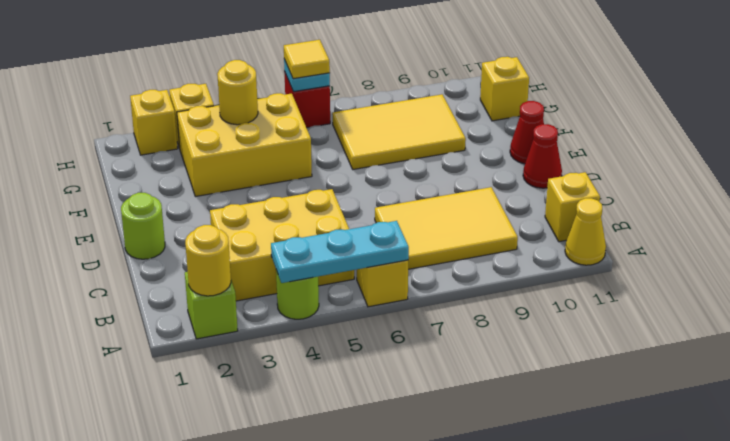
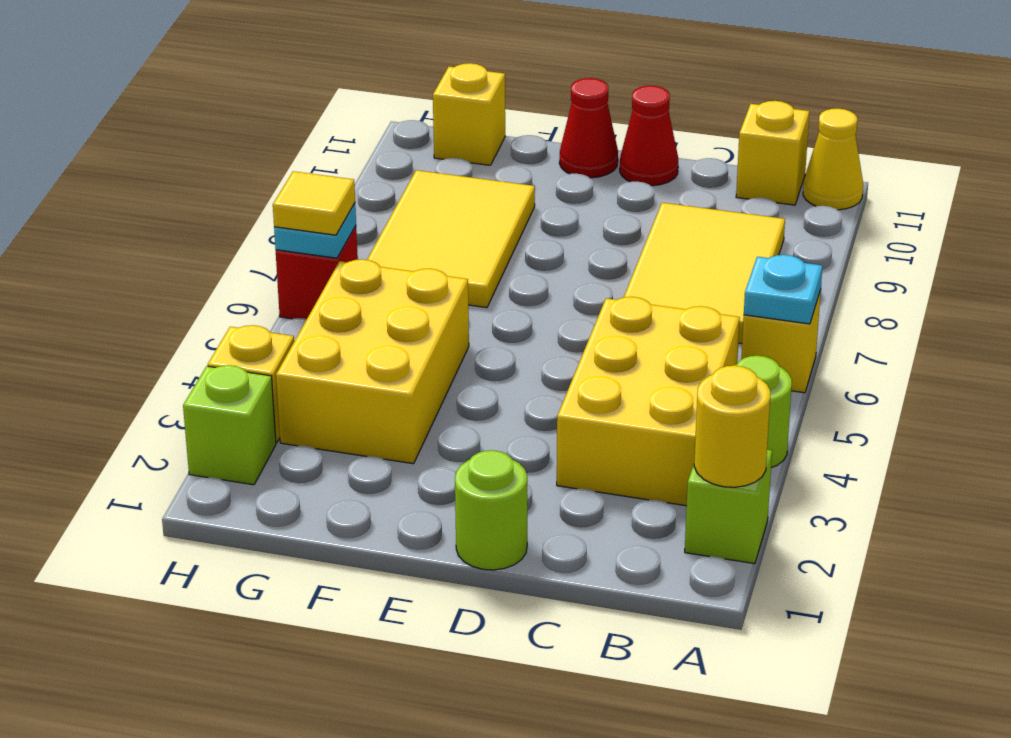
cyan plate A4:A6 level 2 -> cyan plate A6 level 2
yellow round brick G4 level 2 -> none
yellow brick H2 level 1 -> lime brick H2 level 1

